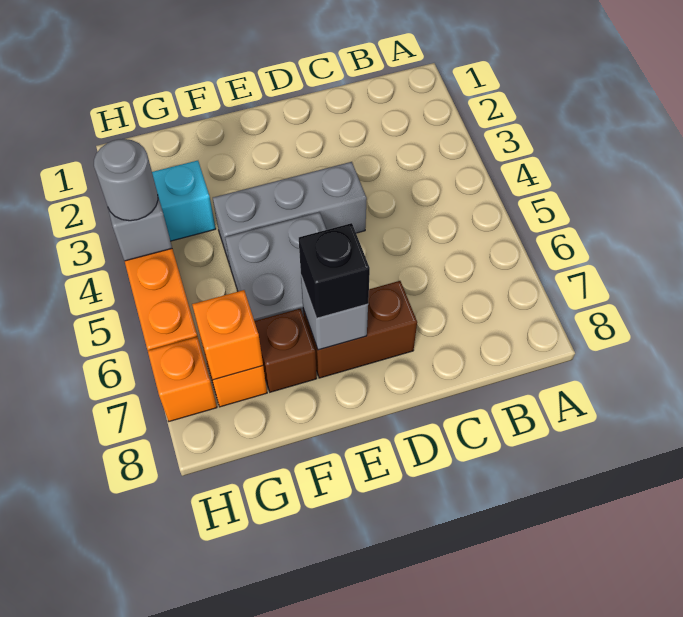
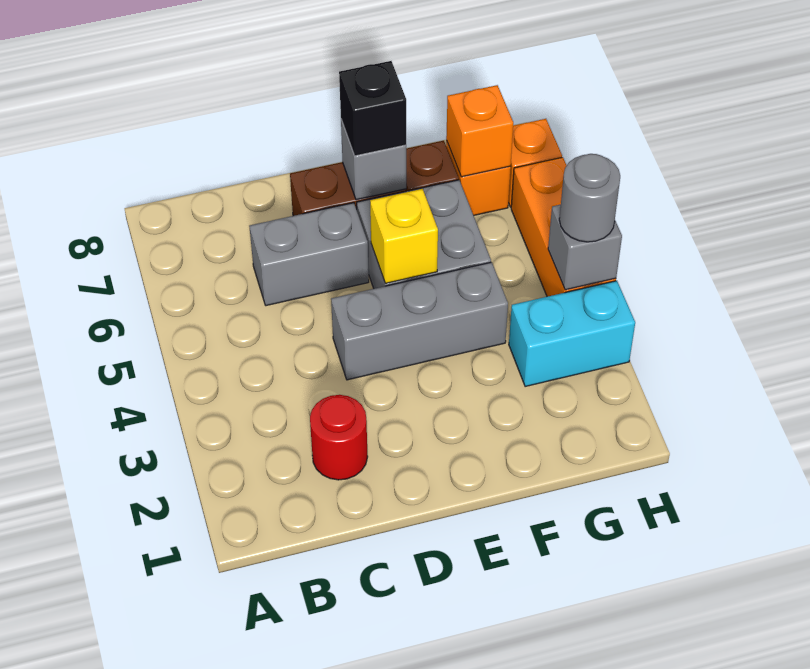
none -> red round brick C2 level 1
none -> grey brick C6:D6 level 1
none -> yellow brick E5 level 2

